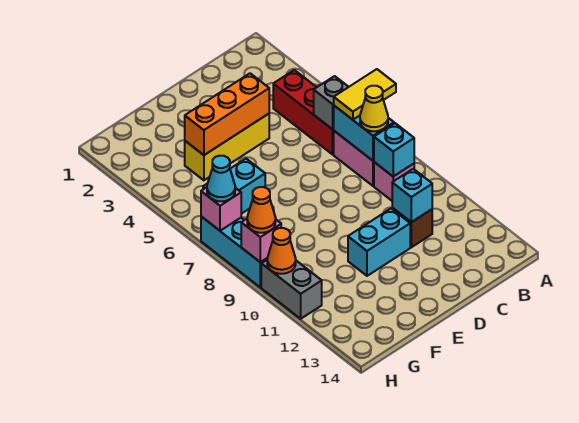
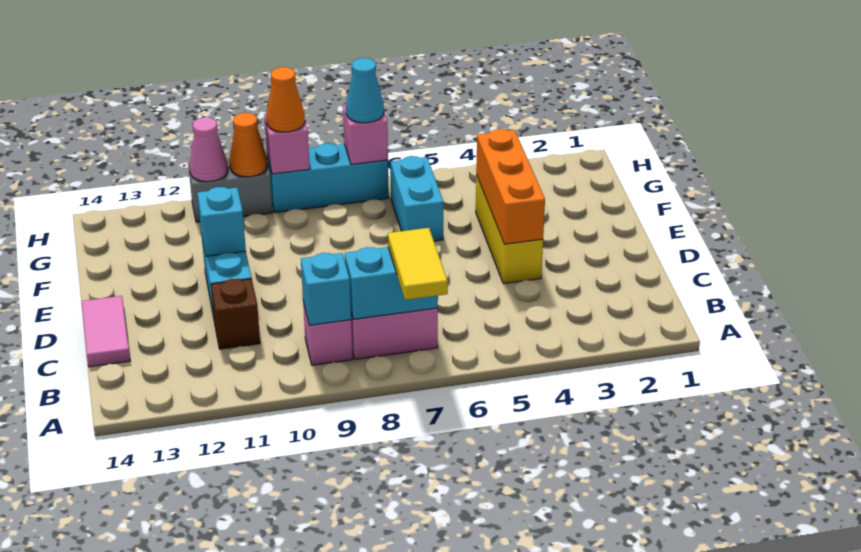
red brick B4:B6 level 1 -> none
grey brick B6 level 2 -> none
yellow cone B8 level 3 -> none
cyan brick C11 level 2 -> cyan brick E11 level 2
none -> pink tile C14:D14 level 1
none -> pink cone H11 level 2

